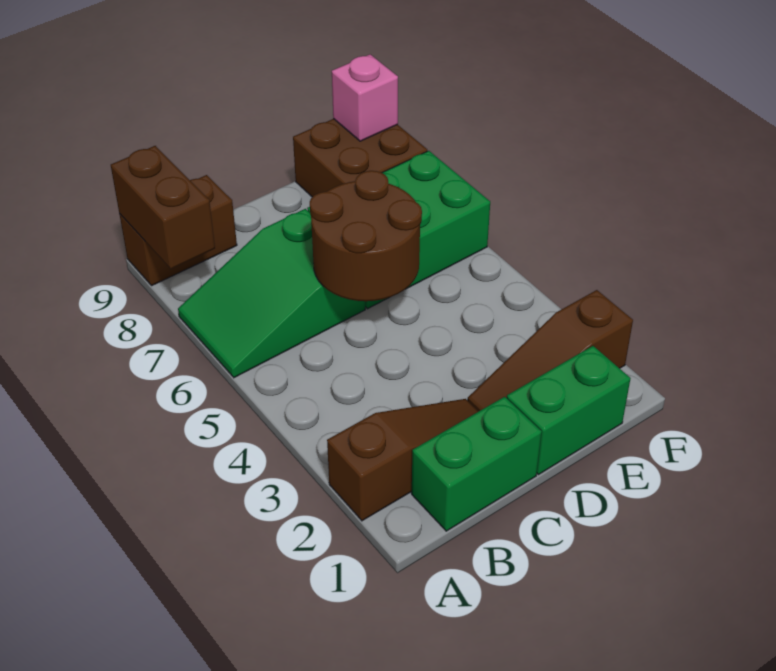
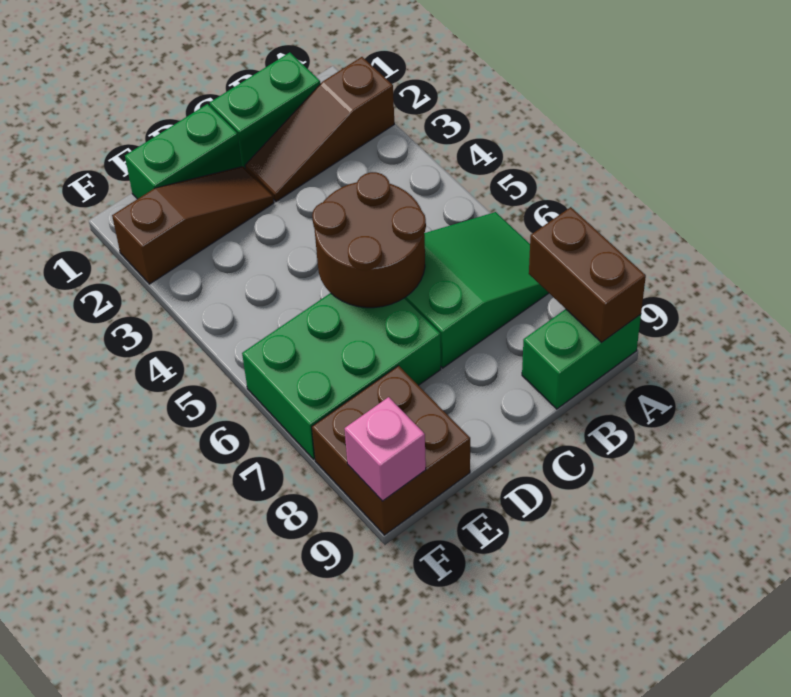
brown brick A9:B9 level 1 -> green brick A9:B9 level 1

